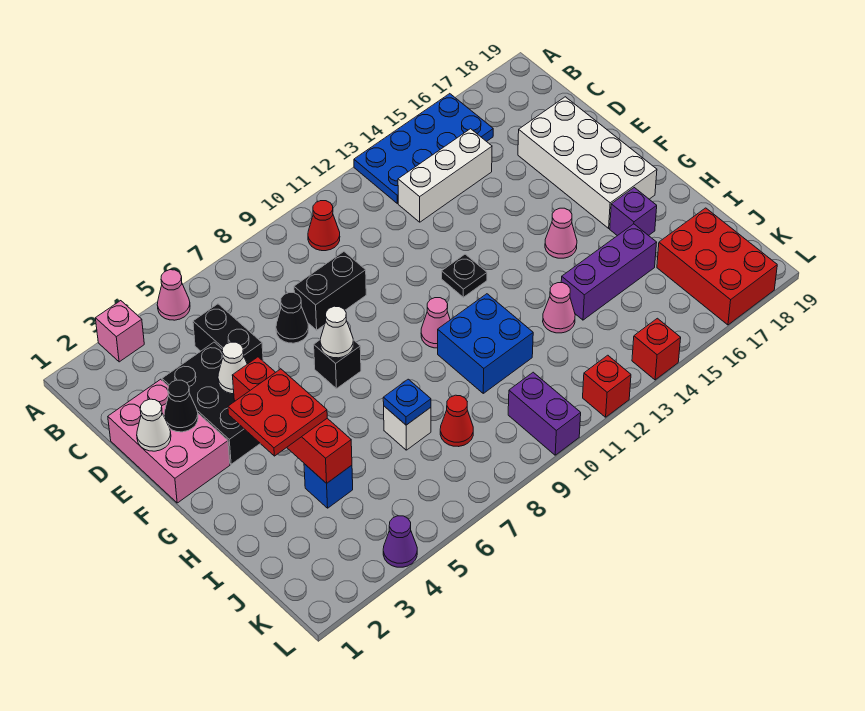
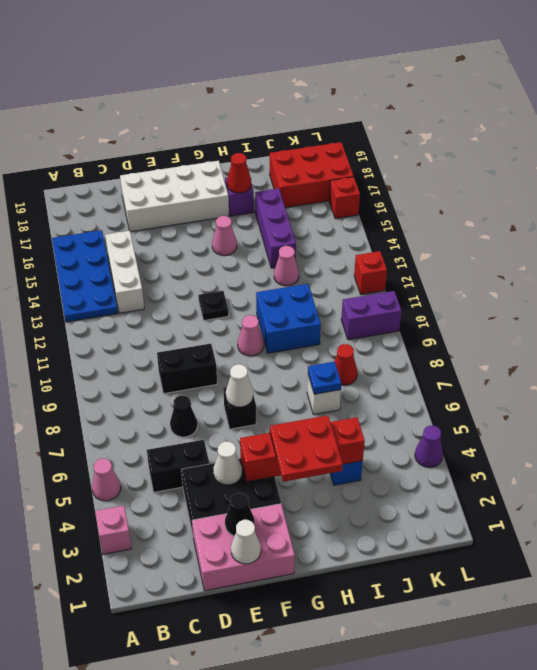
red cone B10 level 1 -> red cone H17 level 2
black brick D8:D9 level 1 -> black brick D9:E9 level 1
red brick L14 level 1 -> red brick L16 level 1

